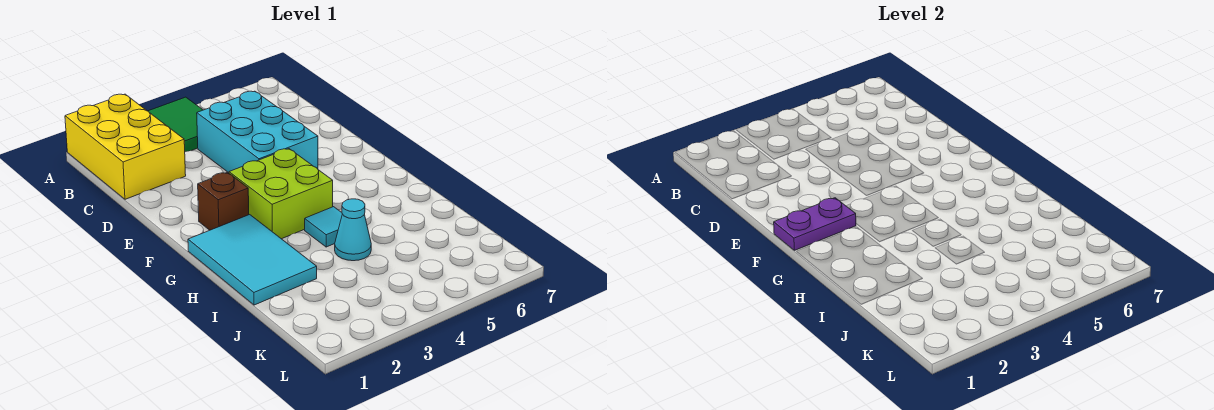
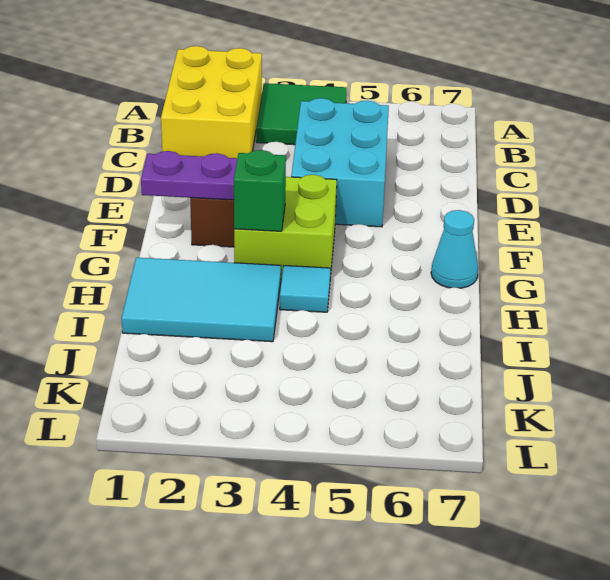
cyan tile G1:I2 level 1 -> cyan tile H1:I3 level 1
none -> green brick G3 level 2
cyan cone I4 level 1 -> cyan cone G7 level 1

